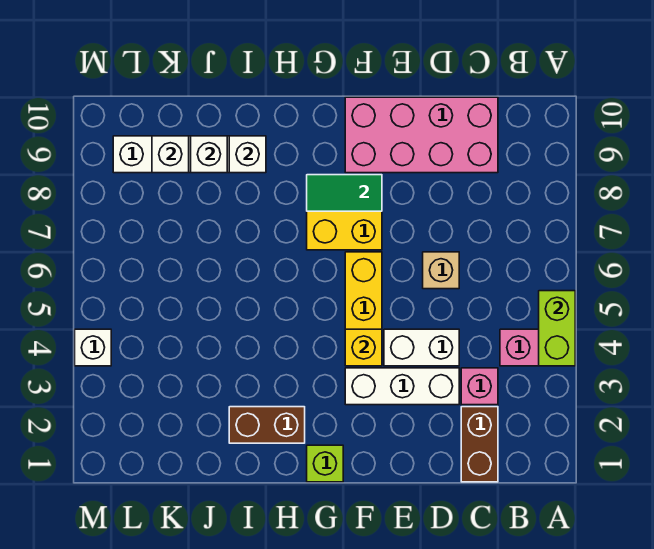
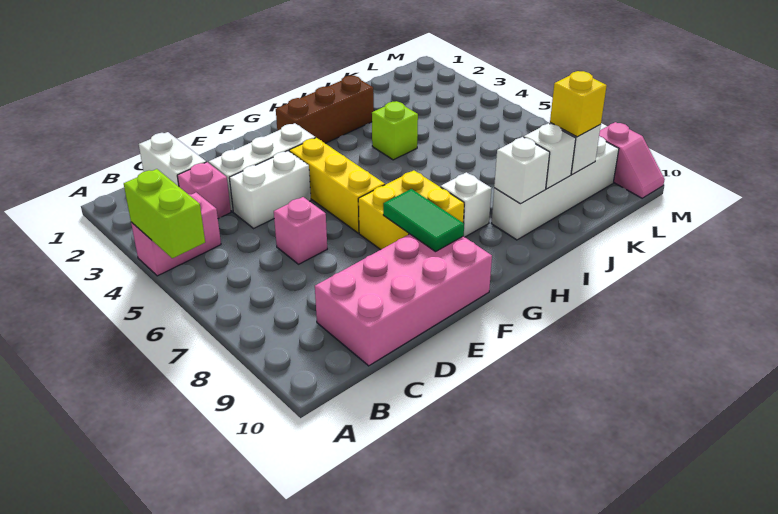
brown brick C1:C2 level 1 -> white brick C1:C2 level 1
tan brick D6 level 1 -> pink brick D6 level 1
yellow brick F4 level 2 -> yellow brick K9 level 3
green tile F8:G8 level 2 -> green tile F8:F9 level 2
lime brick G1 level 1 -> lime brick I4 level 1
brown brick H2:I2 level 1 -> brown brick G2:I2 level 1
white brick M4 level 1 -> white brick H8 level 1
none -> pink slope M9:M10 level 1 top 9

